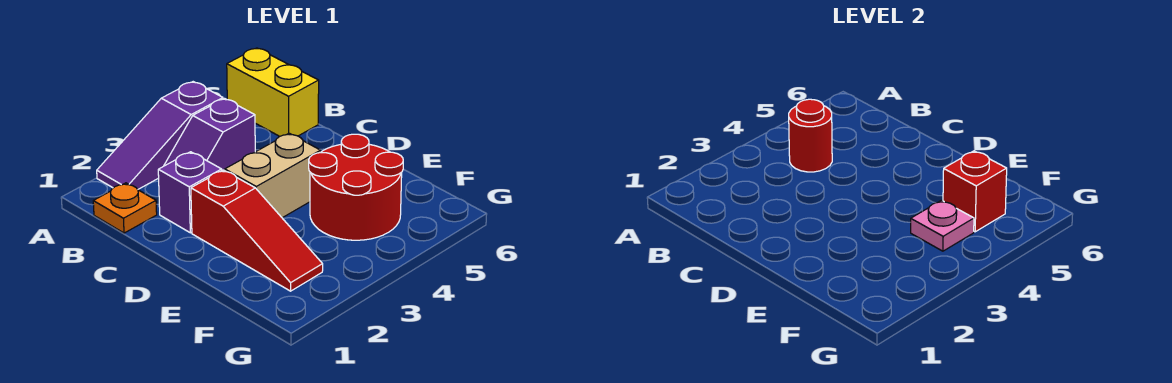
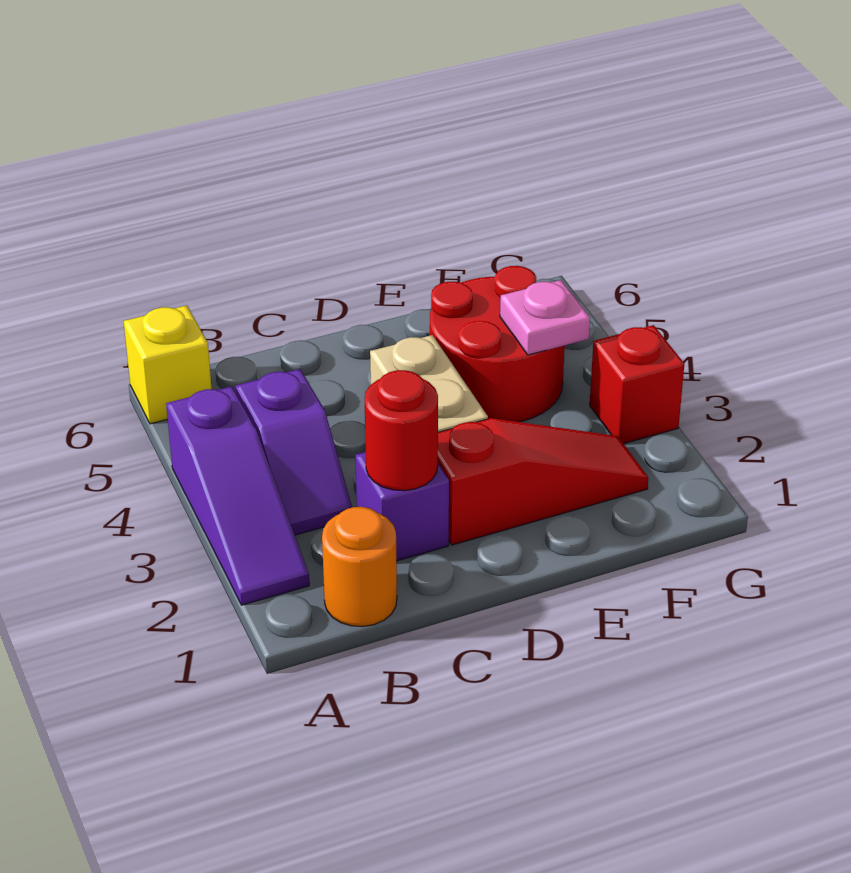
yellow brick A6:B6 level 1 -> yellow brick A6 level 1
orange plate B1 level 1 -> orange round brick B1 level 1
red round brick B4 level 2 -> red round brick C2 level 2
red brick F5 level 2 -> red brick G3 level 1

